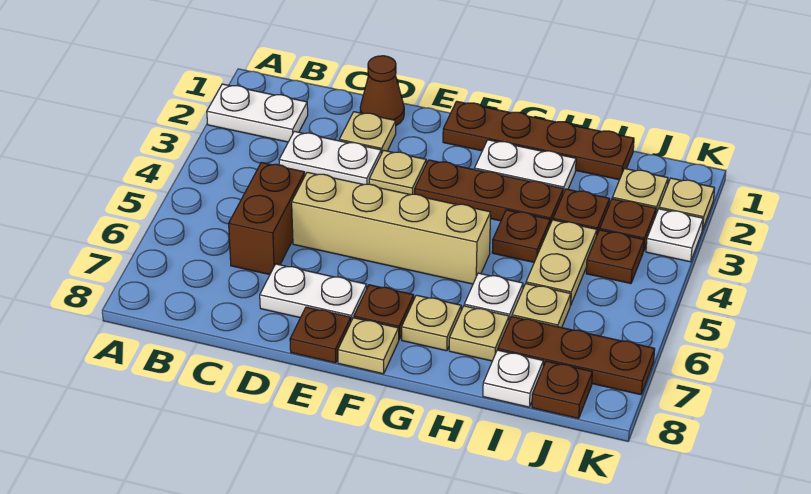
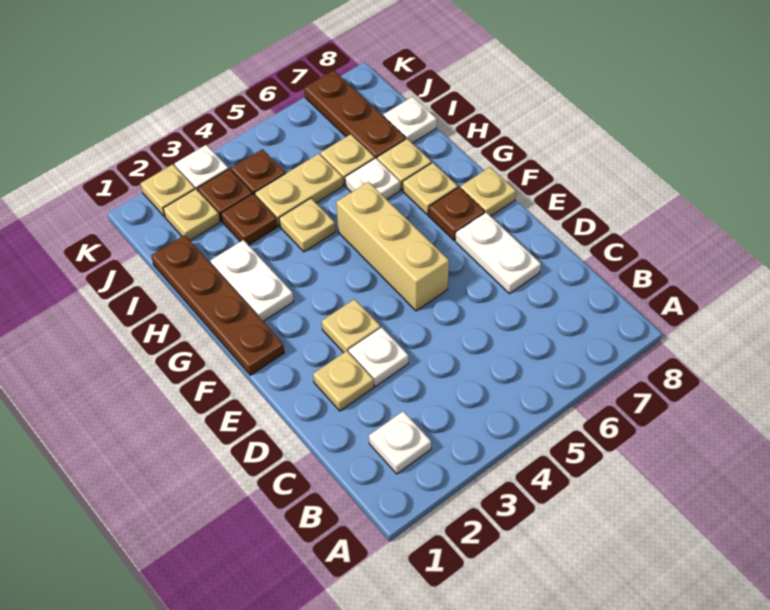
white plate A2:B2 level 1 -> white plate B2 level 1
white plate C3:D3 level 1 -> white plate D3 level 1
brown brick C5:C6 level 1 -> none
brown cone D1 level 1 -> none
tan brick D5:G5 level 1 -> tan brick E5:G5 level 1
brown plate E8 level 1 -> none
brown plate F3:H3 level 1 -> none
brown plate H4 level 1 -> tan plate H4 level 1
brown plate J8 level 1 -> none

